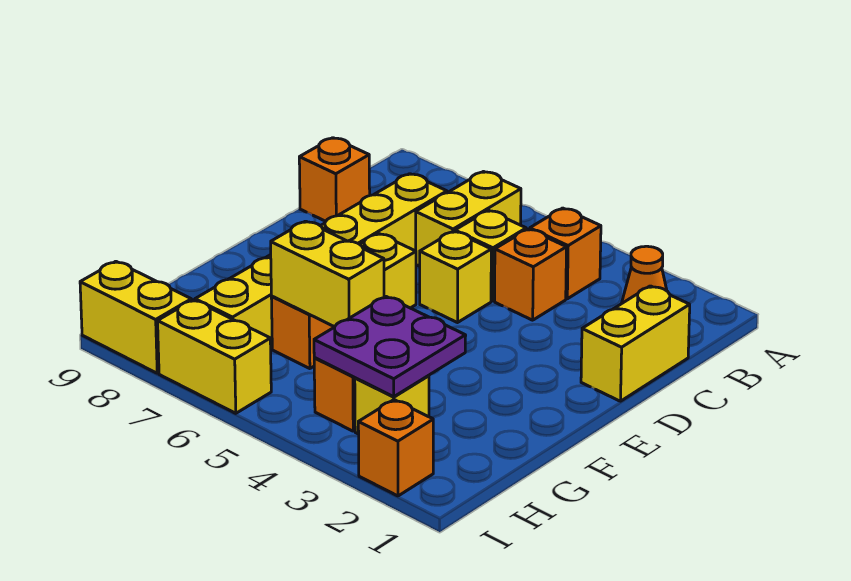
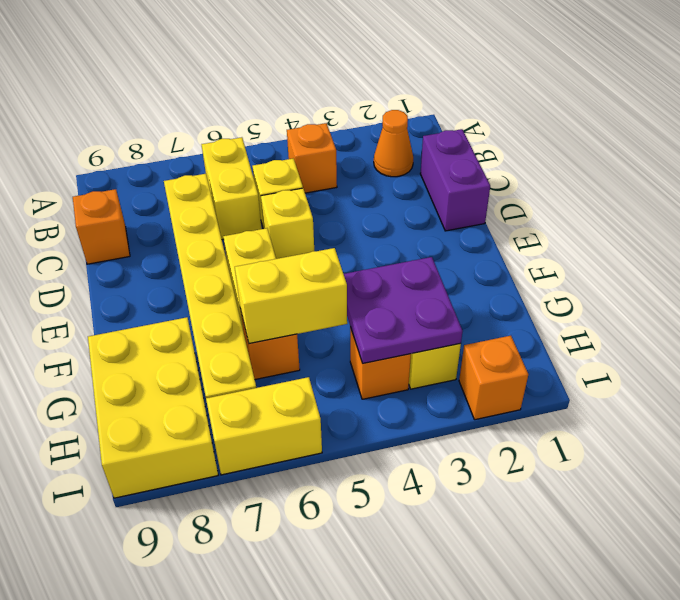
yellow brick C1:D1 level 1 -> purple brick C1:D1 level 1
orange brick C4 level 1 -> none
yellow brick I8:I9 level 1 -> yellow brick G8:I9 level 1

